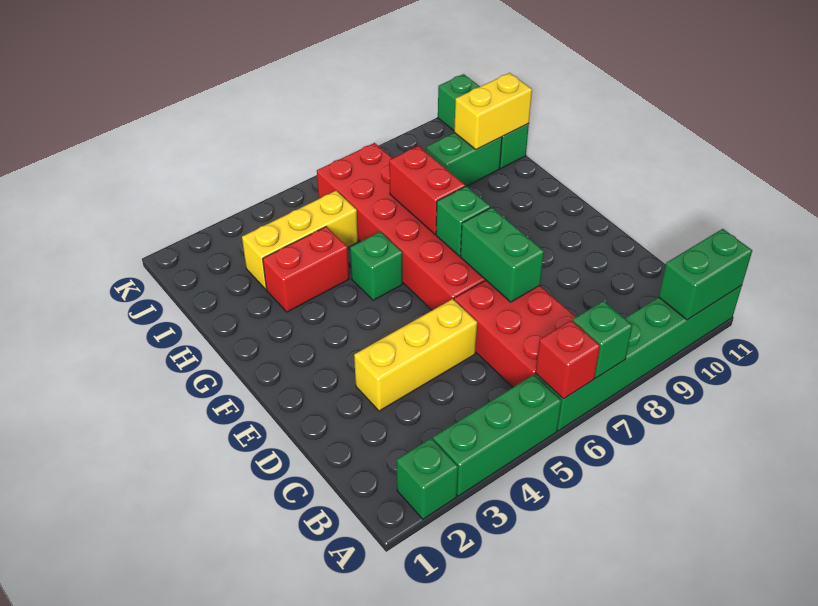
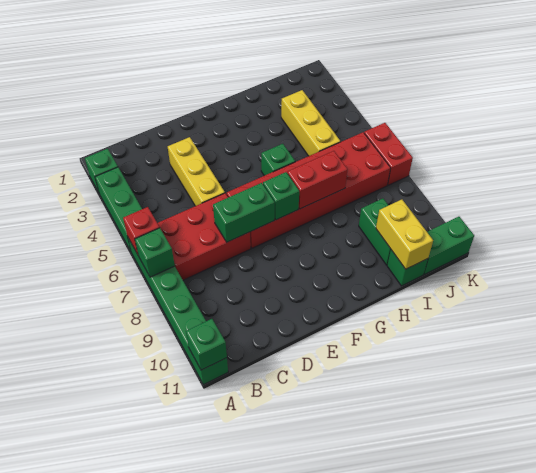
green brick A10:A11 level 2 -> green brick A11 level 2
red brick H3:H4 level 1 -> red brick K6:K7 level 1

